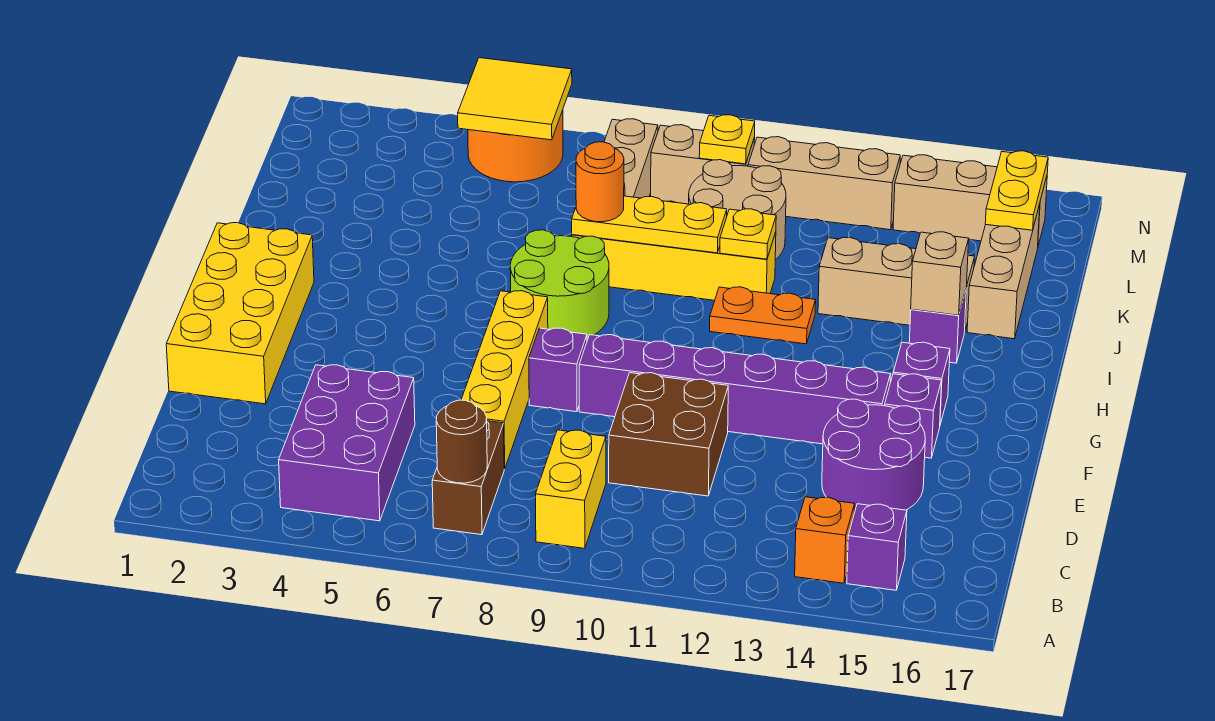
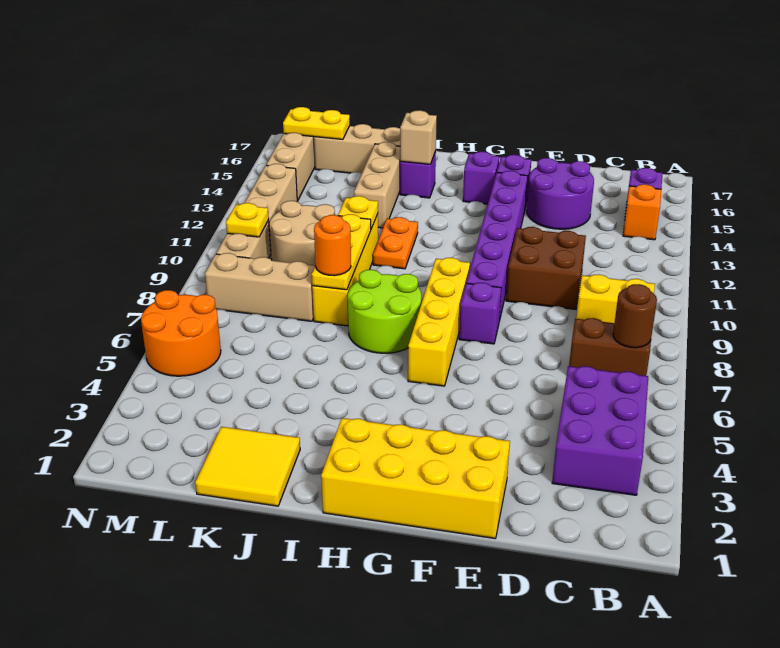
purple brick B4:D5 level 1 -> purple brick B3:C5 level 1
yellow brick D7:G7 level 1 -> yellow brick G6:G9 level 1
yellow tile M5:N6 level 2 -> yellow tile J1:K2 level 1

